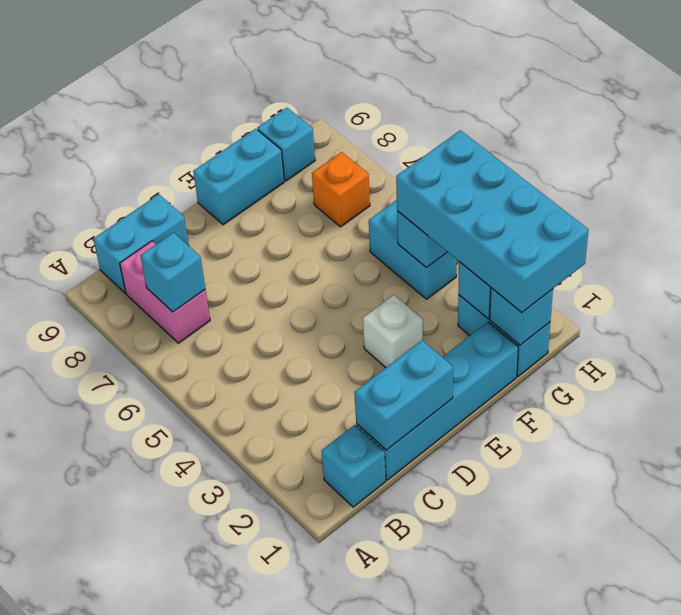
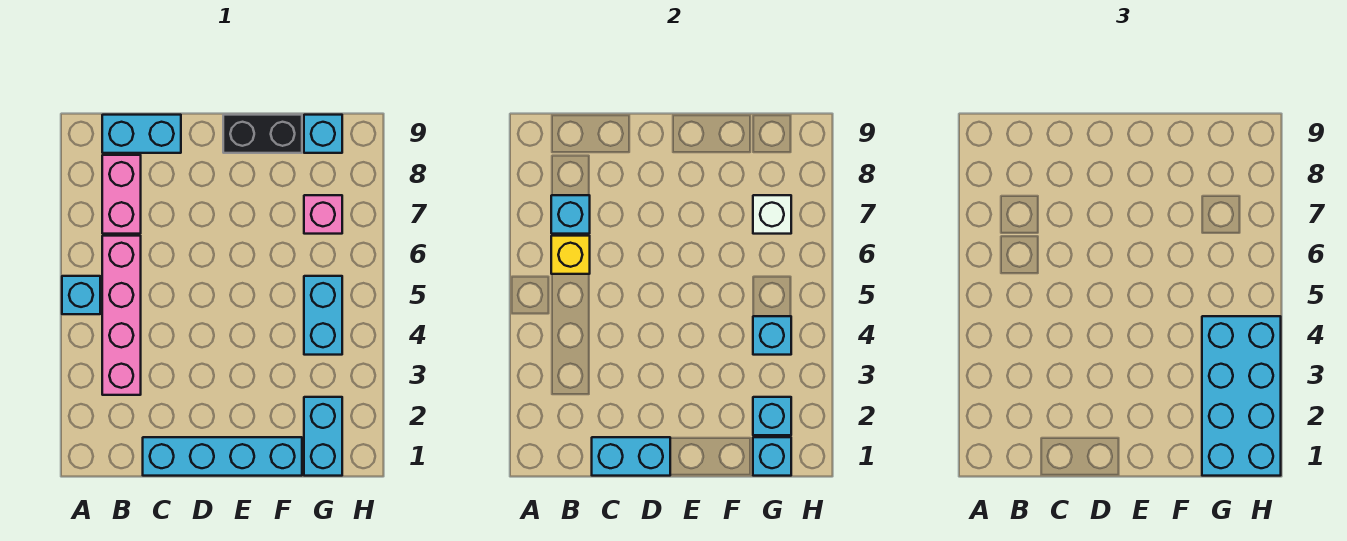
cyan brick B1 level 1 -> cyan brick A5 level 1
none -> pink brick B3:B6 level 1
none -> yellow brick B6 level 2
white brick E3 level 1 -> white brick G7 level 2
cyan brick E9:F9 level 1 -> black brick E9:F9 level 1
orange brick G7 level 1 -> pink brick G7 level 1

